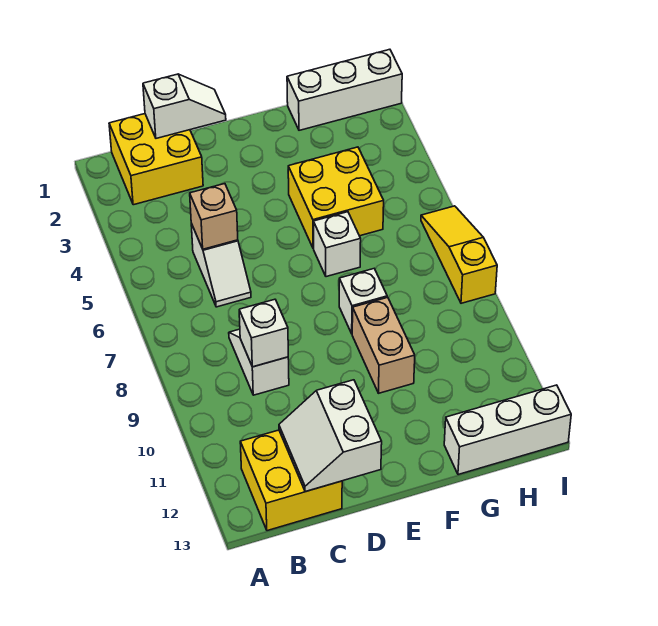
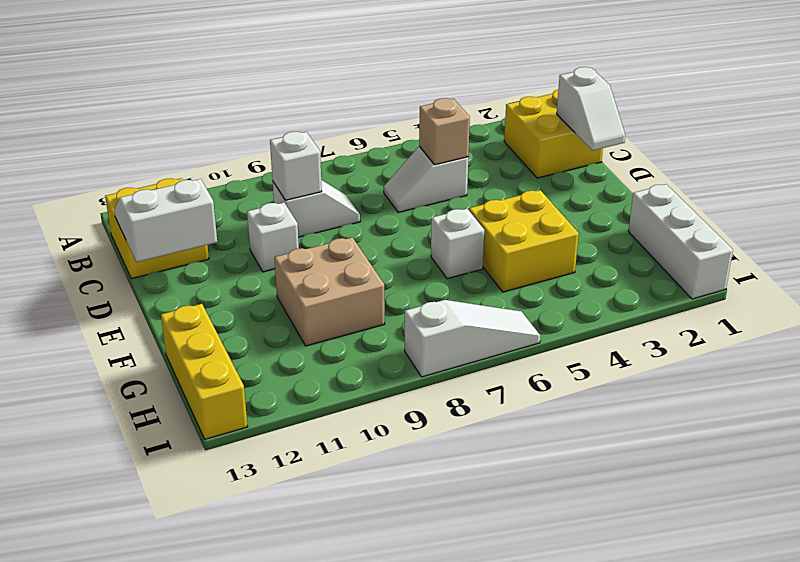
white brick F8 level 1 -> white brick D10 level 1
tan brick F9:F10 level 1 -> tan brick F9:G10 level 1
white brick G13:I13 level 1 -> yellow brick G13:I13 level 1
yellow slope I6:I8 level 1 top 8 -> white slope I6:I8 level 1 top 8

